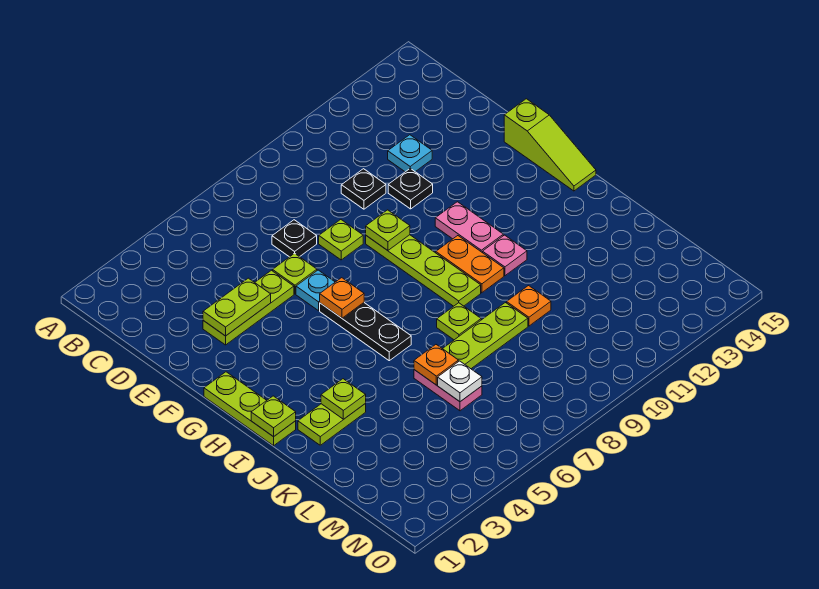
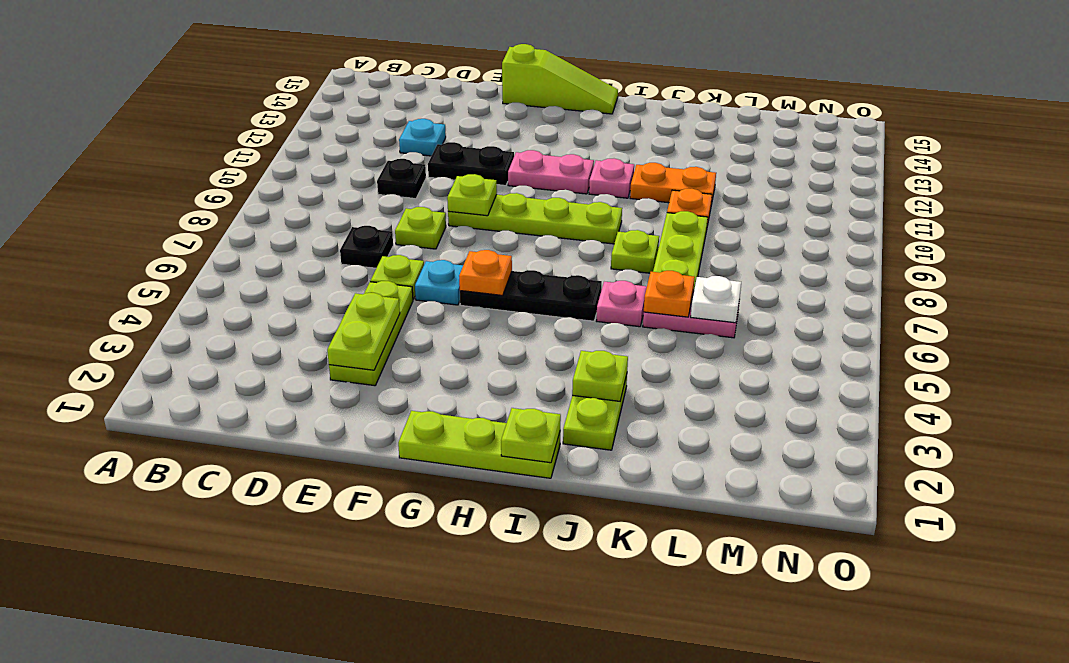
black plate E11 level 1 -> black plate E11:F11 level 1
orange plate H10:I10 level 1 -> orange plate J11:K11 level 1
none -> pink plate J6 level 1

